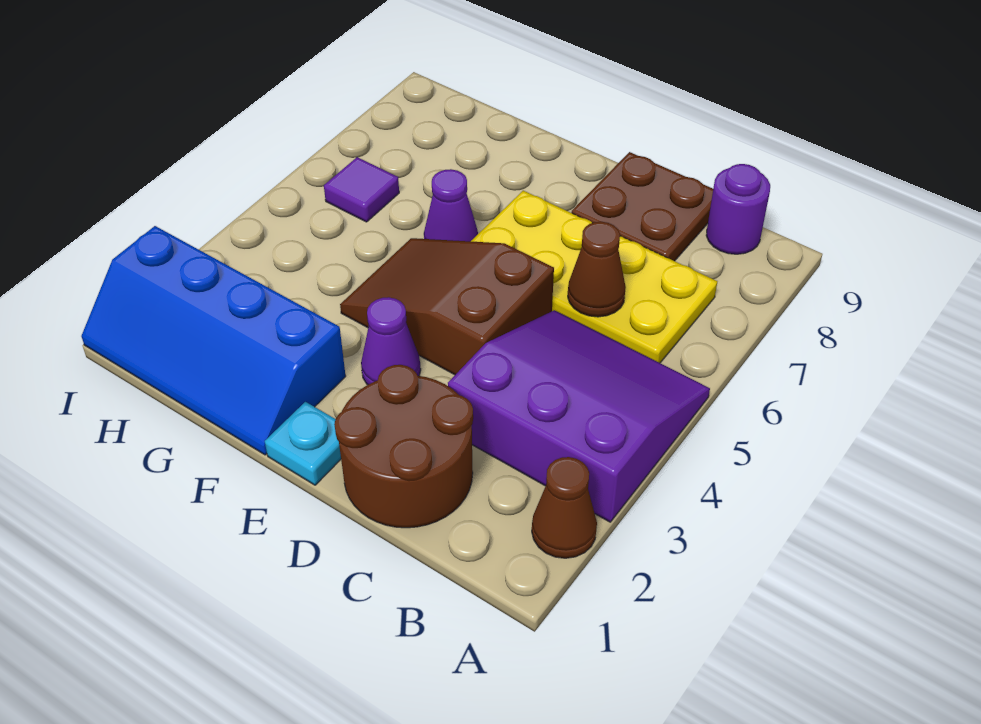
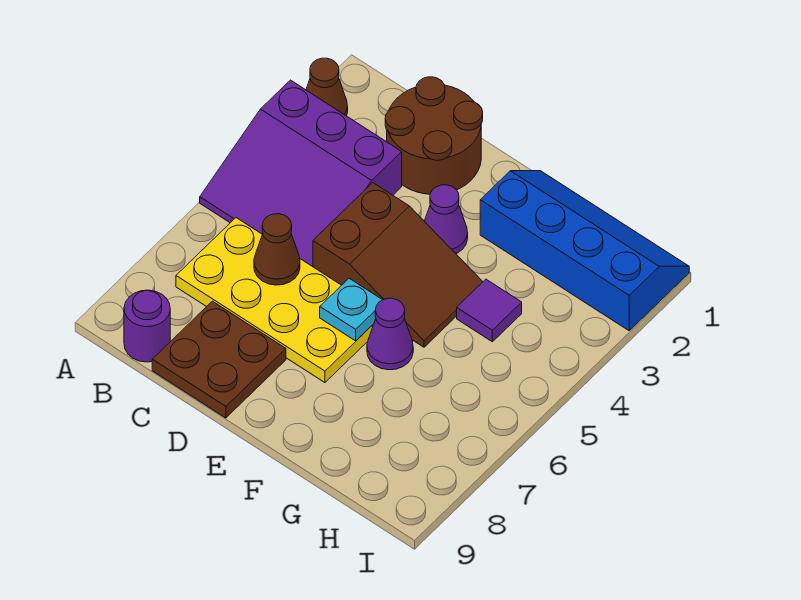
cyan plate E1 level 1 -> cyan plate E6 level 2
purple tile H6 level 1 -> purple tile G4 level 1

